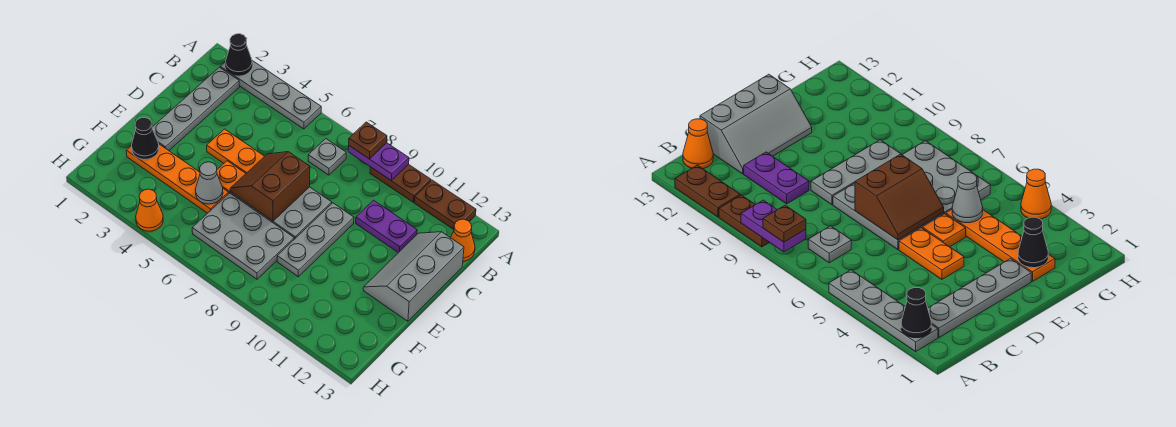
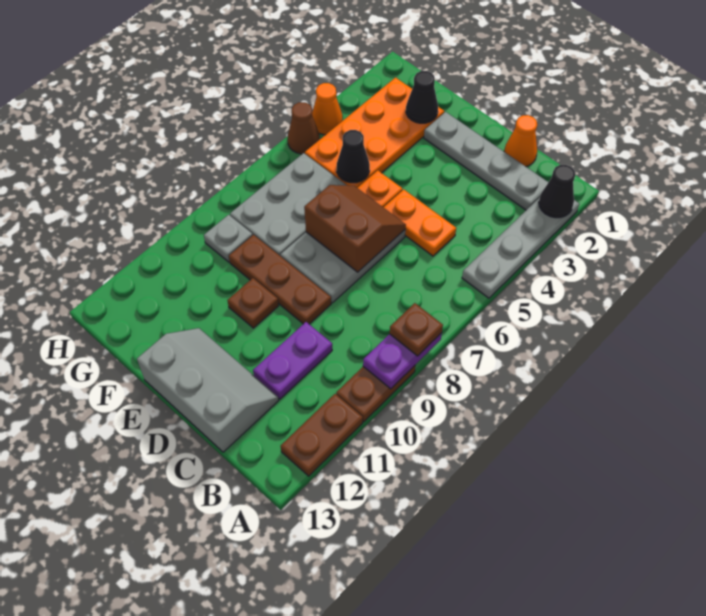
grey plate B7 level 1 -> grey plate G9 level 1
orange cone B13 level 1 -> orange cone C1 level 1
orange plate D4:D5 level 1 -> orange plate C5:D5 level 1
grey plate D9:F9 level 1 -> brown plate D9:F9 level 1
none -> brown plate E10 level 1
orange plate F2:F5 level 1 -> orange plate F2:G5 level 1
grey cone F5 level 2 -> black cone F5 level 2
none -> brown cone H5 level 1

